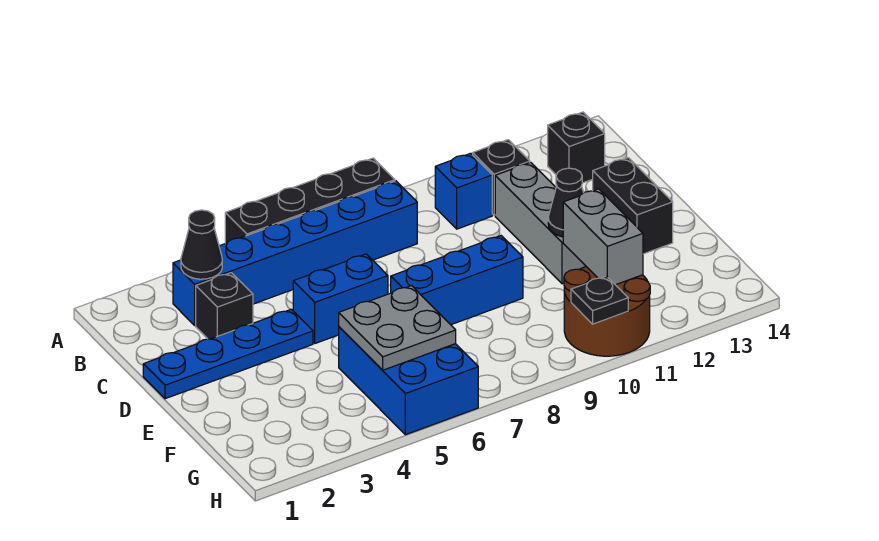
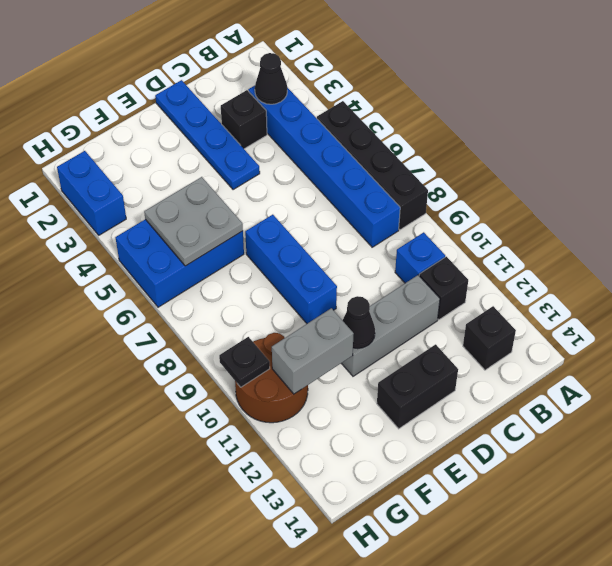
blue brick D5:D6 level 1 -> blue brick H2:H3 level 1

